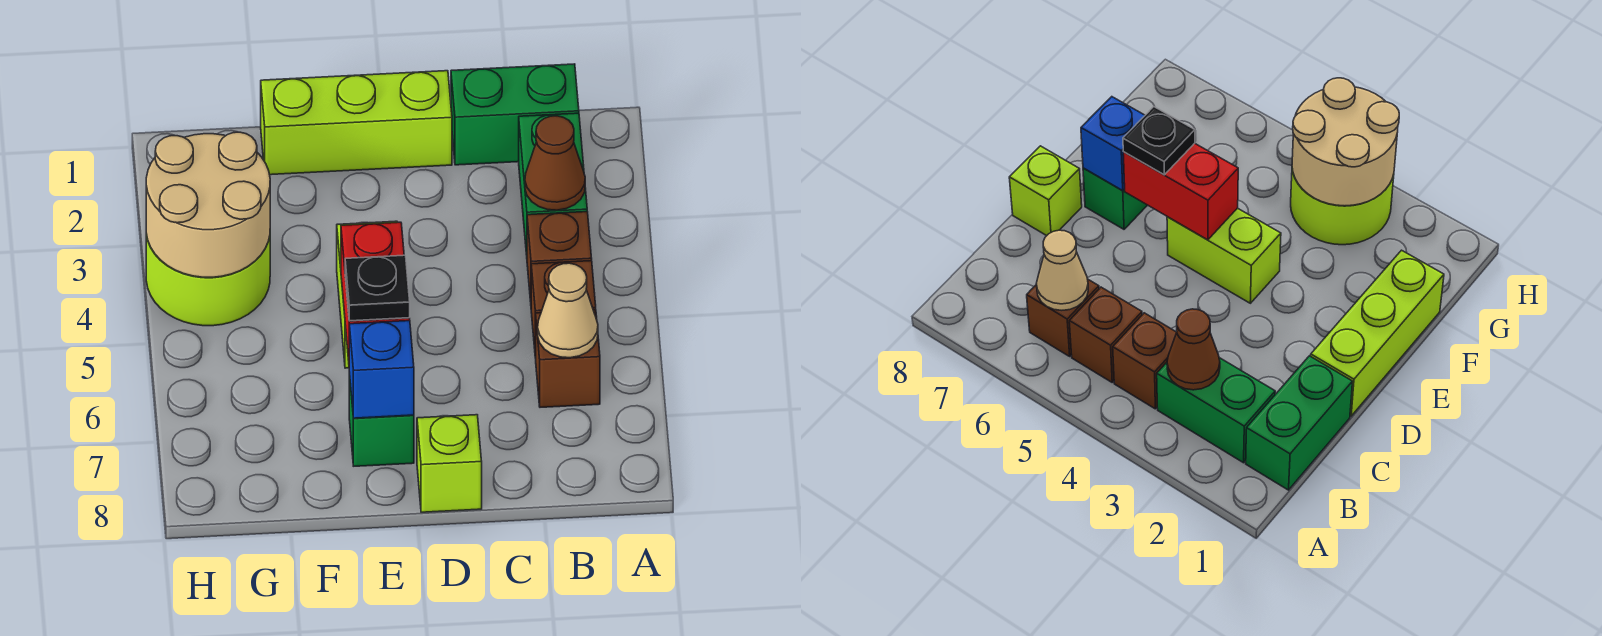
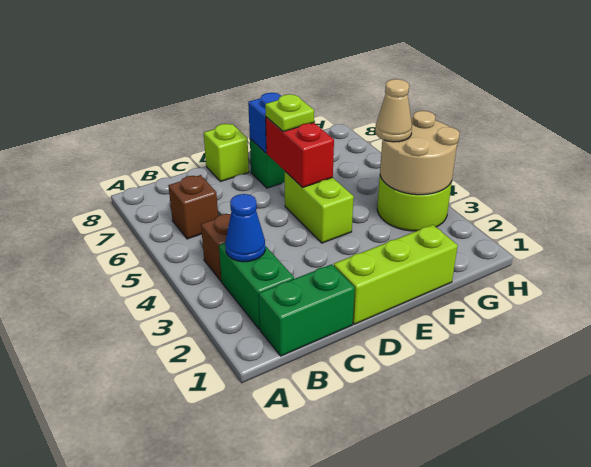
brown cone B3 level 2 -> blue cone B3 level 2
brown brick B5 level 1 -> none
tan cone B6 level 2 -> tan cone G4 level 3
black plate E6 level 3 -> lime plate E6 level 3

